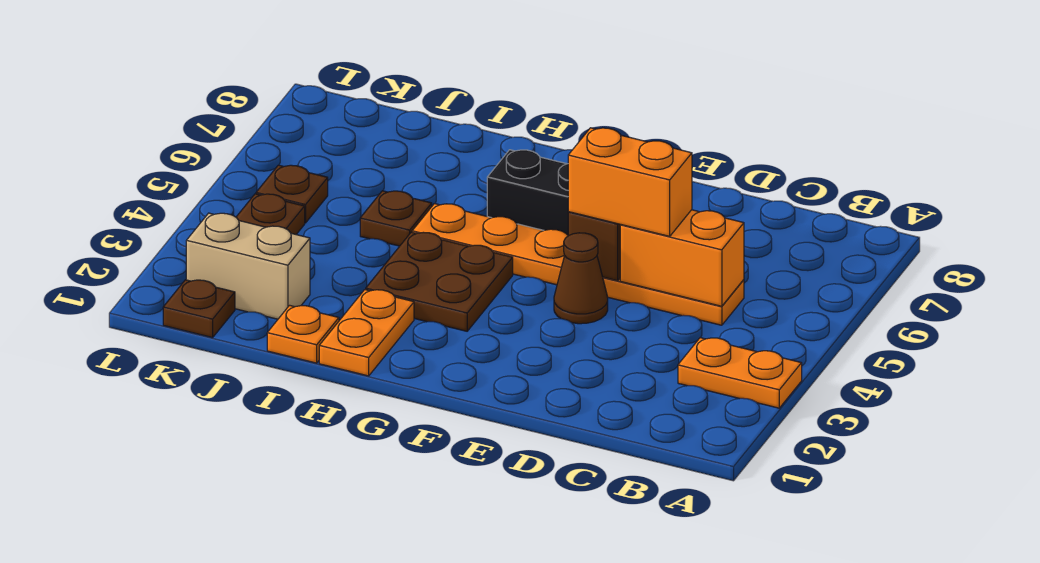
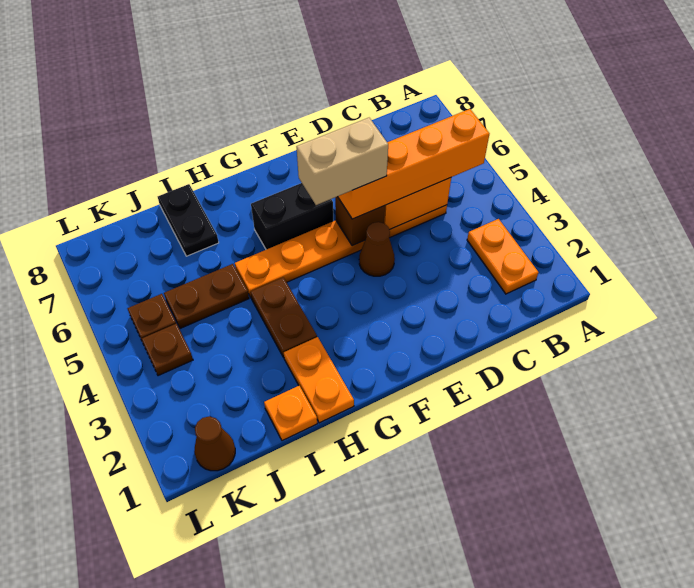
orange plate A3:B3 level 1 -> orange plate B2:B3 level 1
orange brick D5:E5 level 3 -> orange brick B5:E5 level 3
brown plate G3:H4 level 1 -> brown plate H3:H4 level 1
brown plate I5 level 1 -> brown plate I5:J5 level 1
none -> black plate I7:I8 level 1
tan brick J2:K2 level 1 -> tan brick E5:F5 level 4
brown plate K1 level 1 -> brown cone K1 level 1

